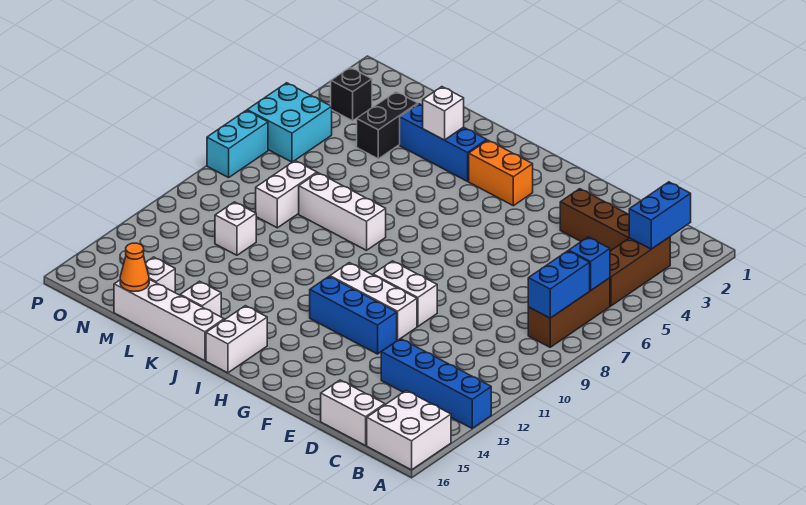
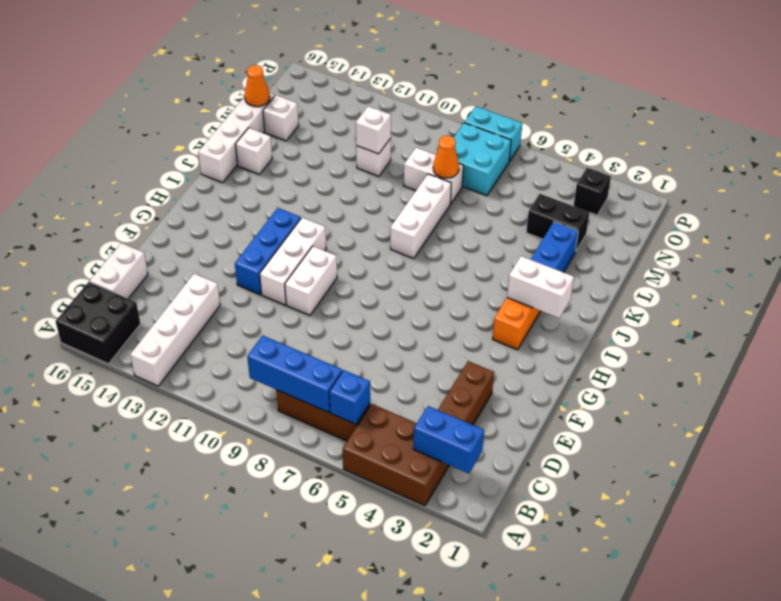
blue brick A13:D13 level 1 -> white brick A13:D13 level 1
white brick A15:B16 level 1 -> black brick A15:B16 level 1
brown brick B3:B5 level 1 -> brown brick A3:B5 level 1
blue brick B7:B8 level 2 -> blue brick B7:B9 level 2
white brick I15:I16 level 1 -> white brick I2:I3 level 2
white brick K3 level 2 -> white brick M11 level 2
none -> orange cone M8 level 2
cyan brick O5:P6 level 1 -> cyan brick N7:O8 level 1

